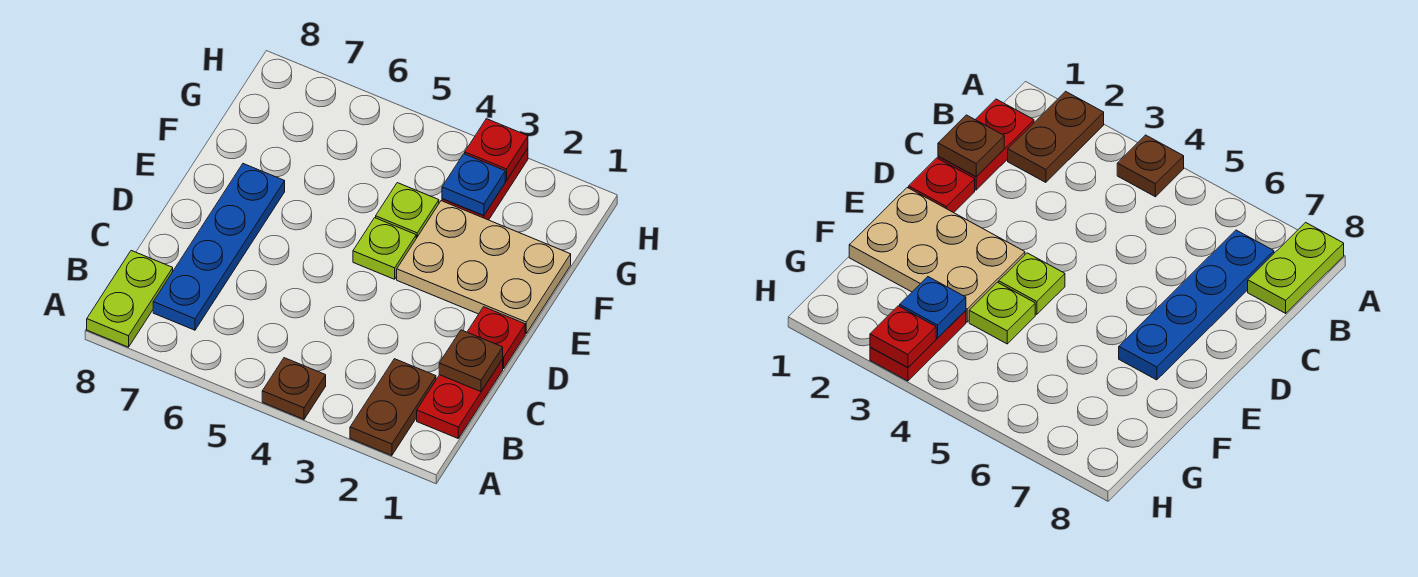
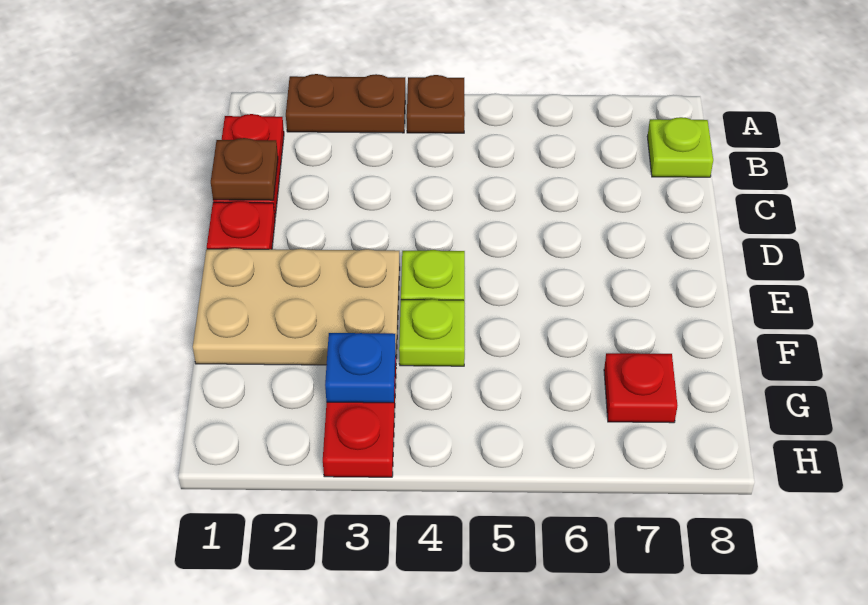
brown plate A2:B2 level 1 -> brown plate A2:A3 level 1
lime plate A8:B8 level 1 -> lime plate B8 level 1
blue plate B7:E7 level 1 -> none
red plate H3 level 2 -> red plate G7 level 1

